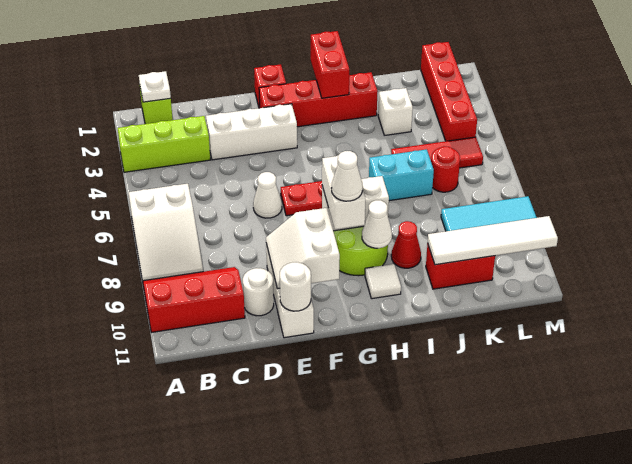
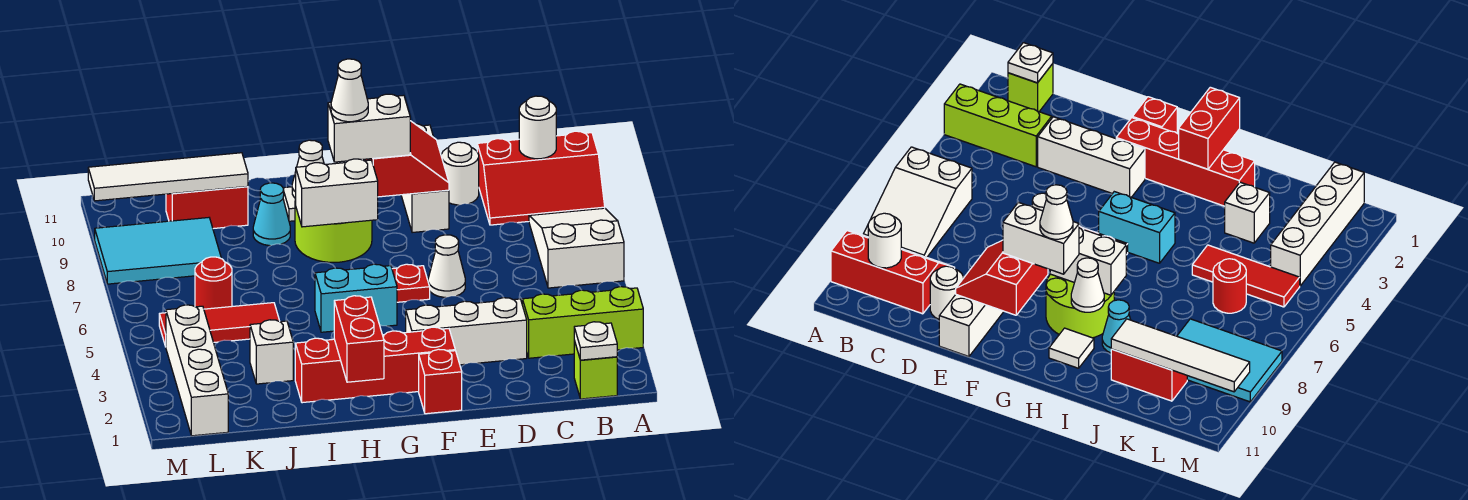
white slope E9:F10 level 2 top F -> red slope E9:F10 level 2 top F
white round brick E11 level 2 -> white round brick B10 level 2
white brick G8:G9 level 3 -> white brick F9:G9 level 3
cyan brick I6:J6 level 1 -> cyan brick G5:H5 level 1
red cone I9 level 1 -> cyan cone I9 level 1
red brick L1:L4 level 1 -> white brick L1:L4 level 1

